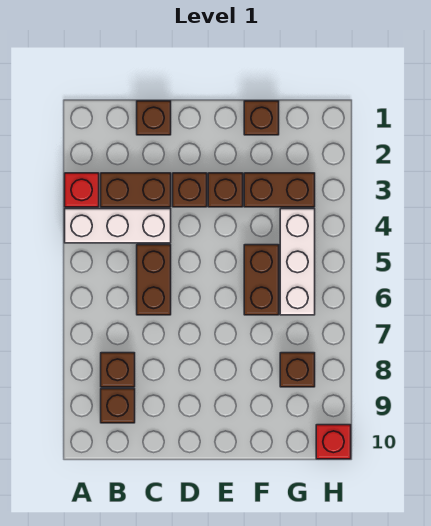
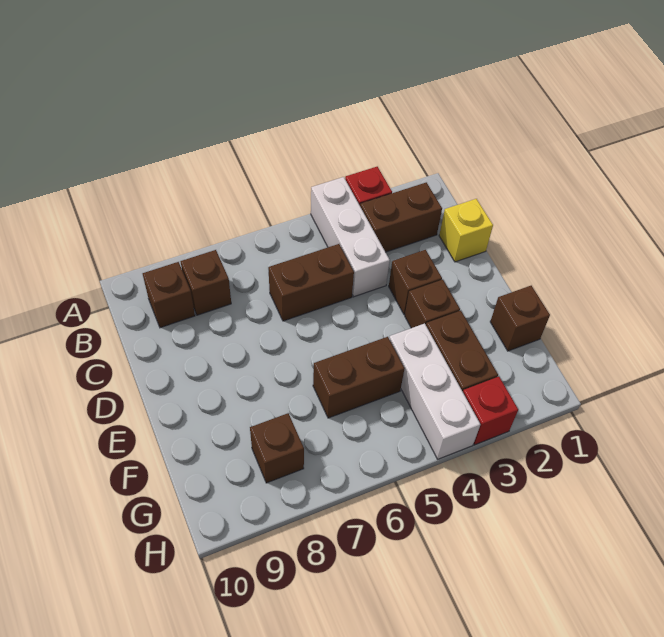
brown brick B3:C3 level 1 -> brown brick B2:B3 level 1
brown brick C1 level 1 -> yellow brick C1 level 1
white brick G4:G6 level 1 -> white brick F4:H4 level 1
red brick H10 level 1 -> red brick H3 level 1

